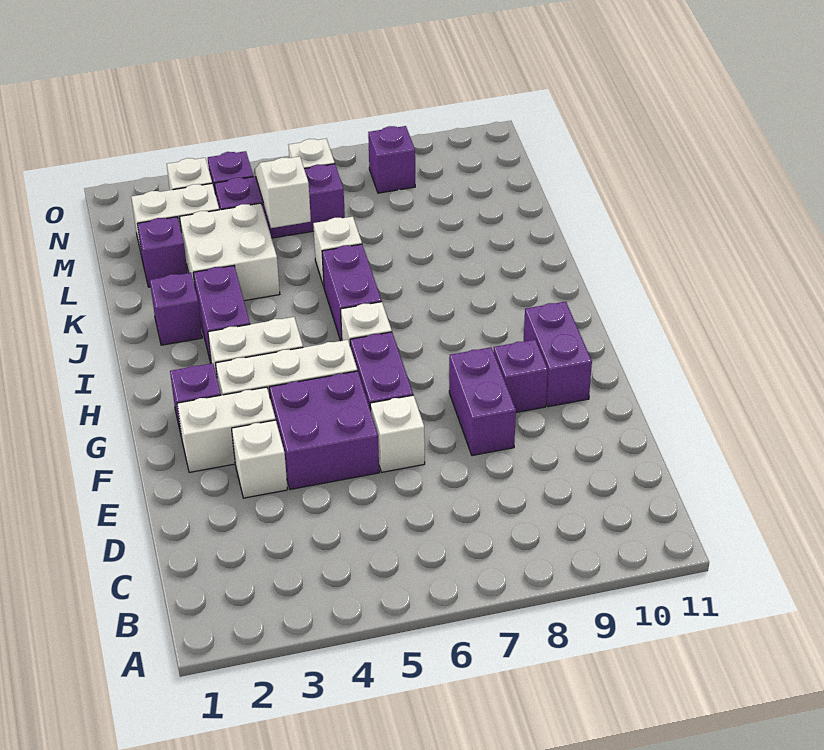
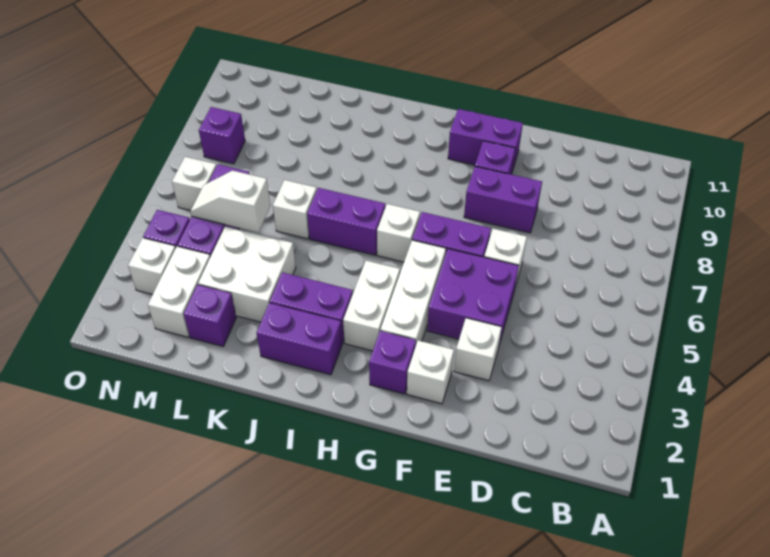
white brick F2:F3 level 1 -> white brick F2 level 1
purple brick J2 level 1 -> purple brick I2:J2 level 1

